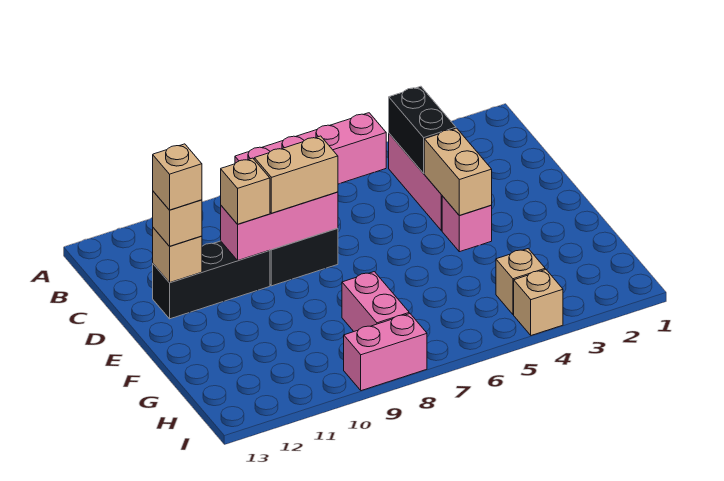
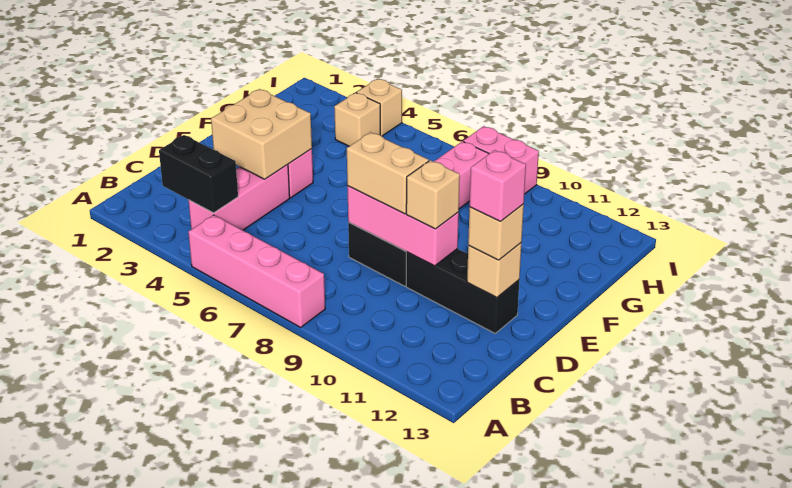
black brick B4:C4 level 2 -> black brick B3:B4 level 2
tan brick D4:E4 level 2 -> tan brick D3:E4 level 2
tan brick D12 level 4 -> pink brick D12 level 4

